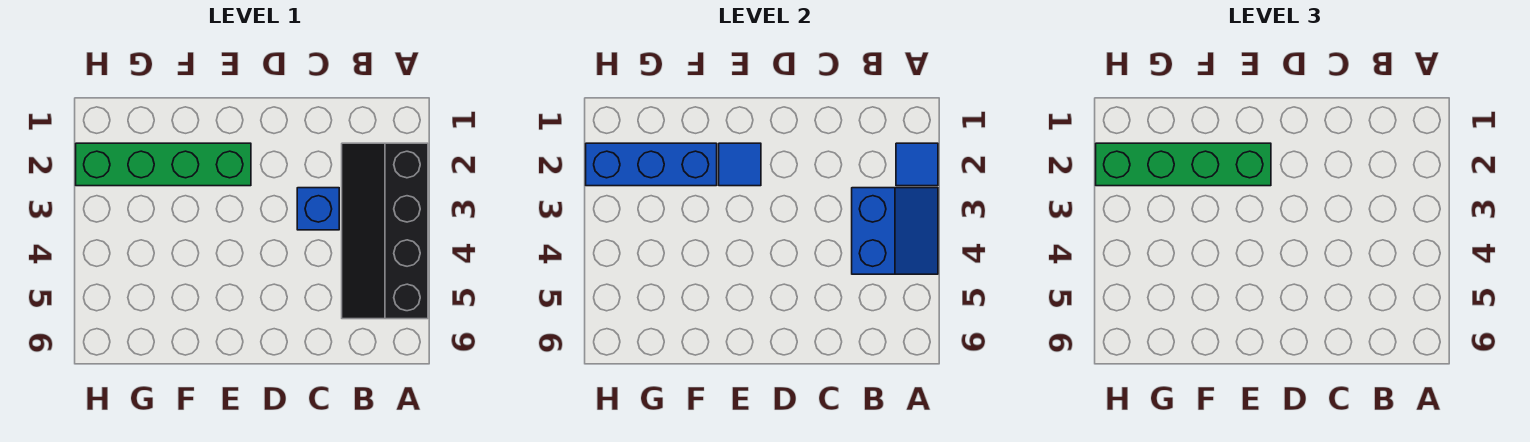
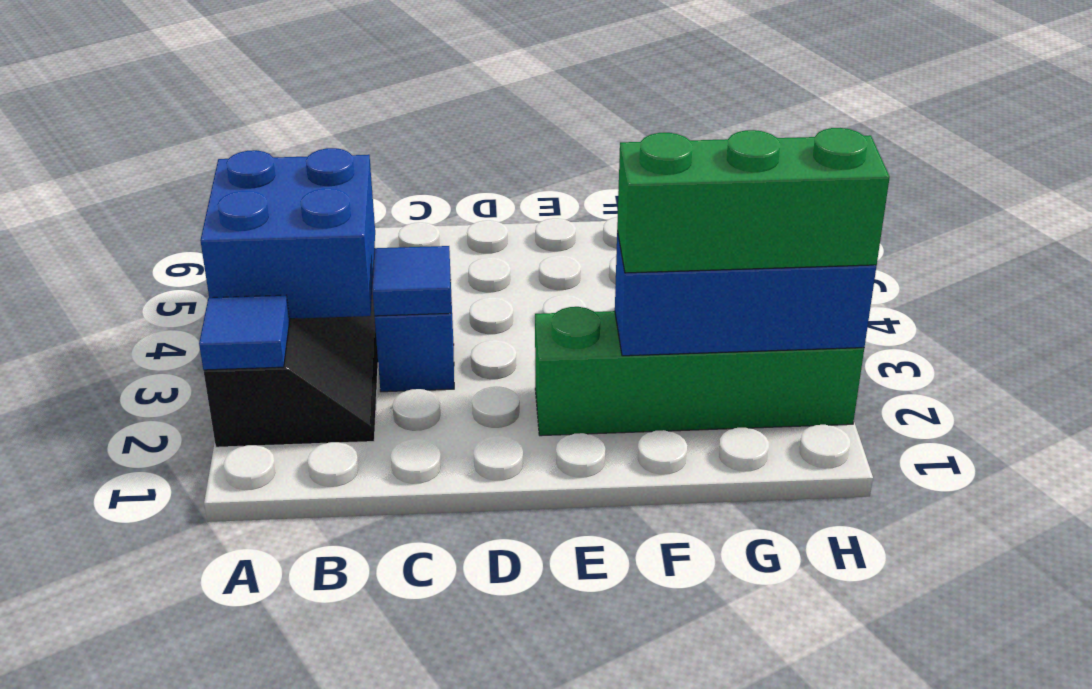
blue slope A3:B4 level 2 top B -> blue brick A3:B4 level 2
blue tile E2 level 2 -> blue tile C3 level 2
green brick E2:H2 level 3 -> green brick F2:H2 level 3

